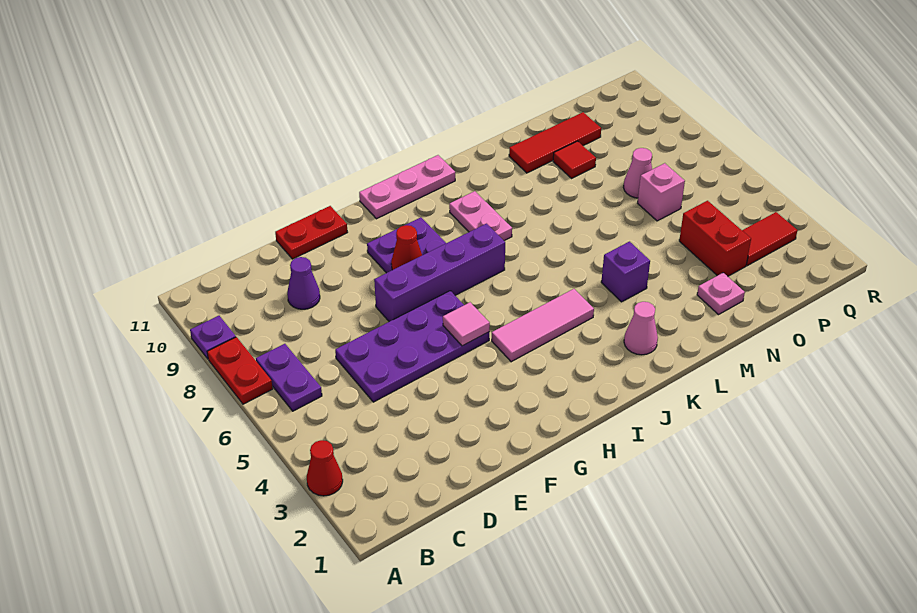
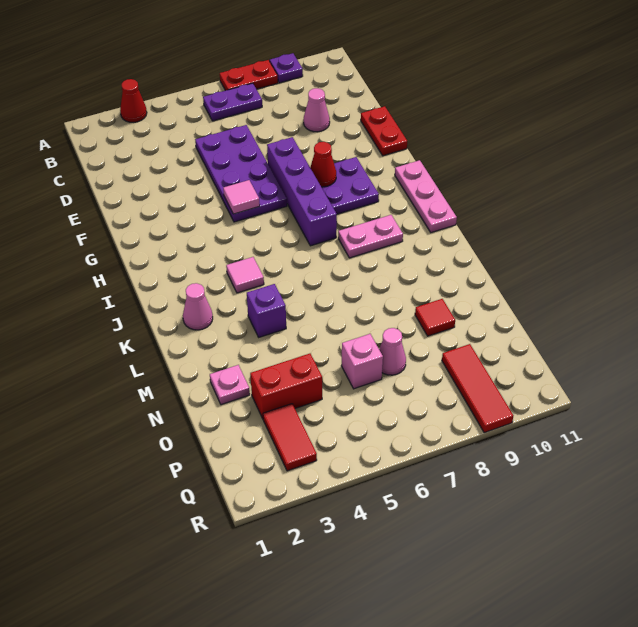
purple cone D9 level 1 -> pink cone D9 level 1
pink tile H4:J4 level 1 -> pink tile J4 level 1
red tile M10:O10 level 1 -> red tile P9:R9 level 1

